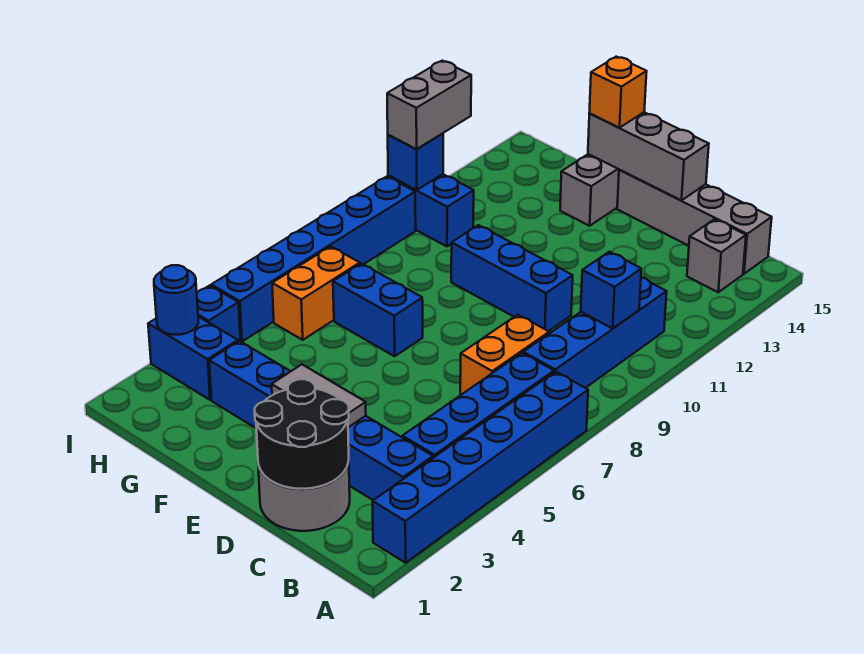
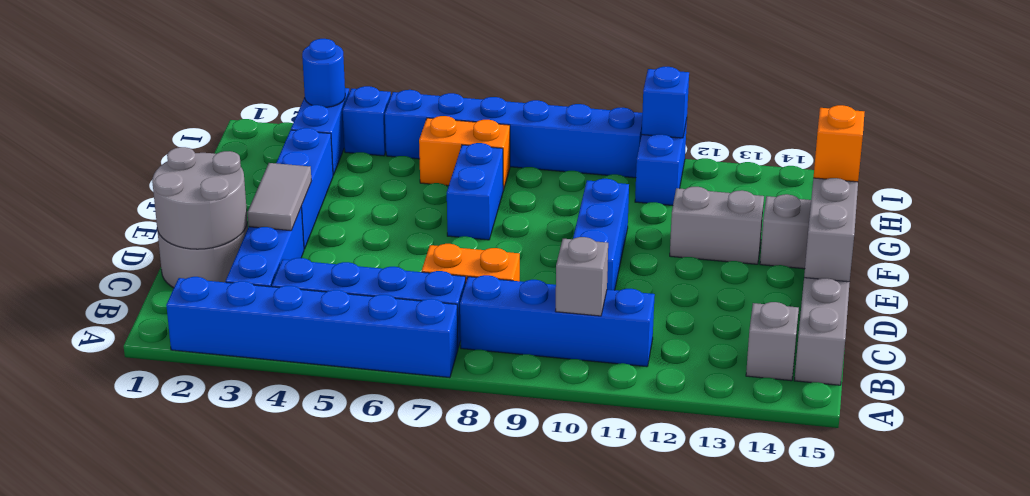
blue brick B10 level 2 -> grey brick B10 level 2
black round brick C1:D2 level 2 -> grey round brick C1:D2 level 2
grey brick I11:I12 level 3 -> grey brick F12:F13 level 1

